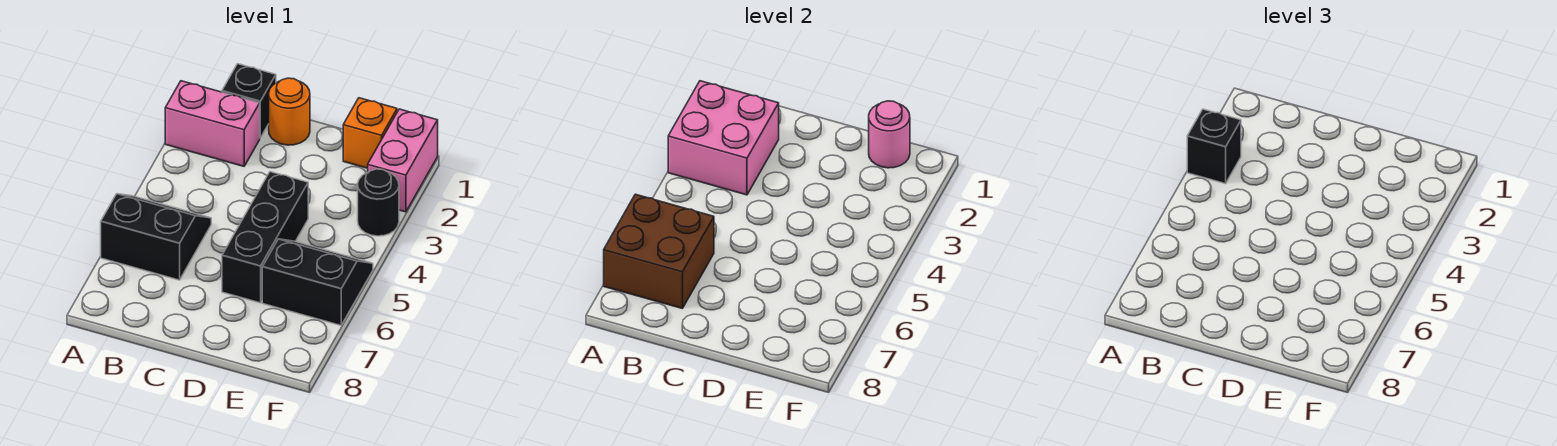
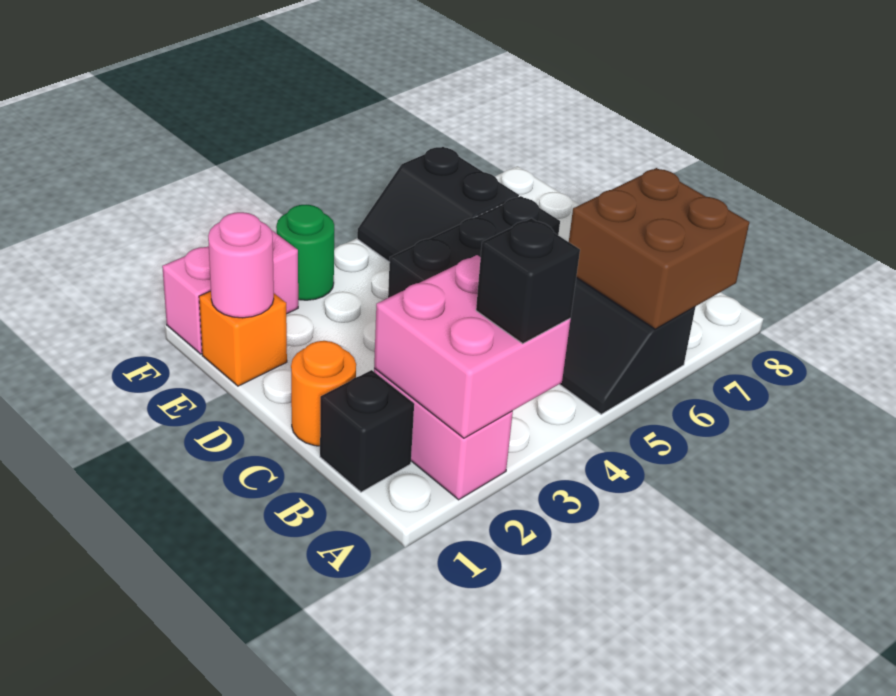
black round brick F3 level 1 -> green round brick F3 level 1

